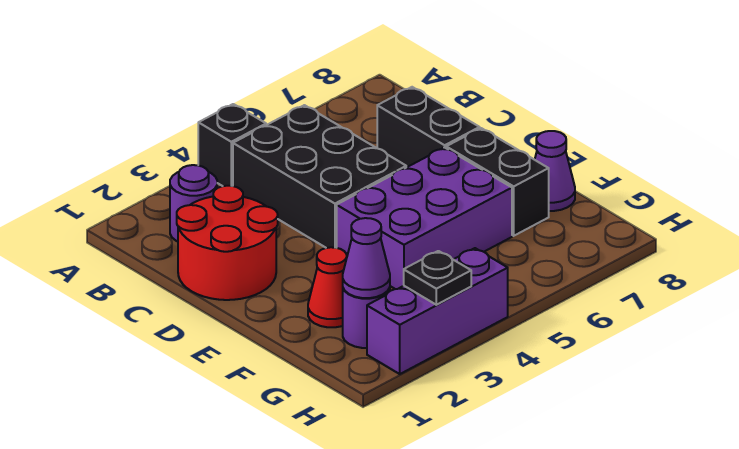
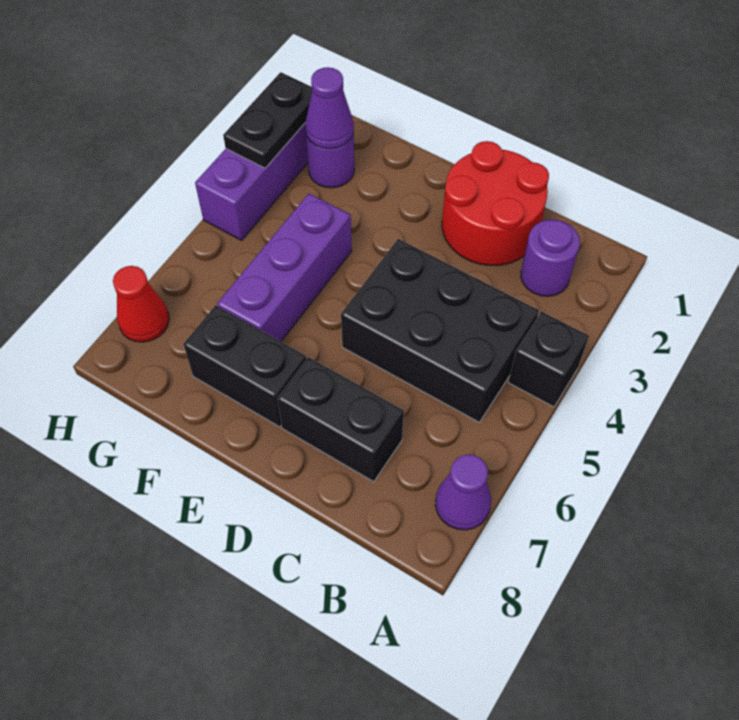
purple brick E4:F6 level 1 -> purple brick F4:F6 level 1
red cone F2 level 1 -> red cone H7 level 1
purple cone F8 level 1 -> purple cone A7 level 1
black plate H3 level 2 -> black plate H2:H3 level 2

